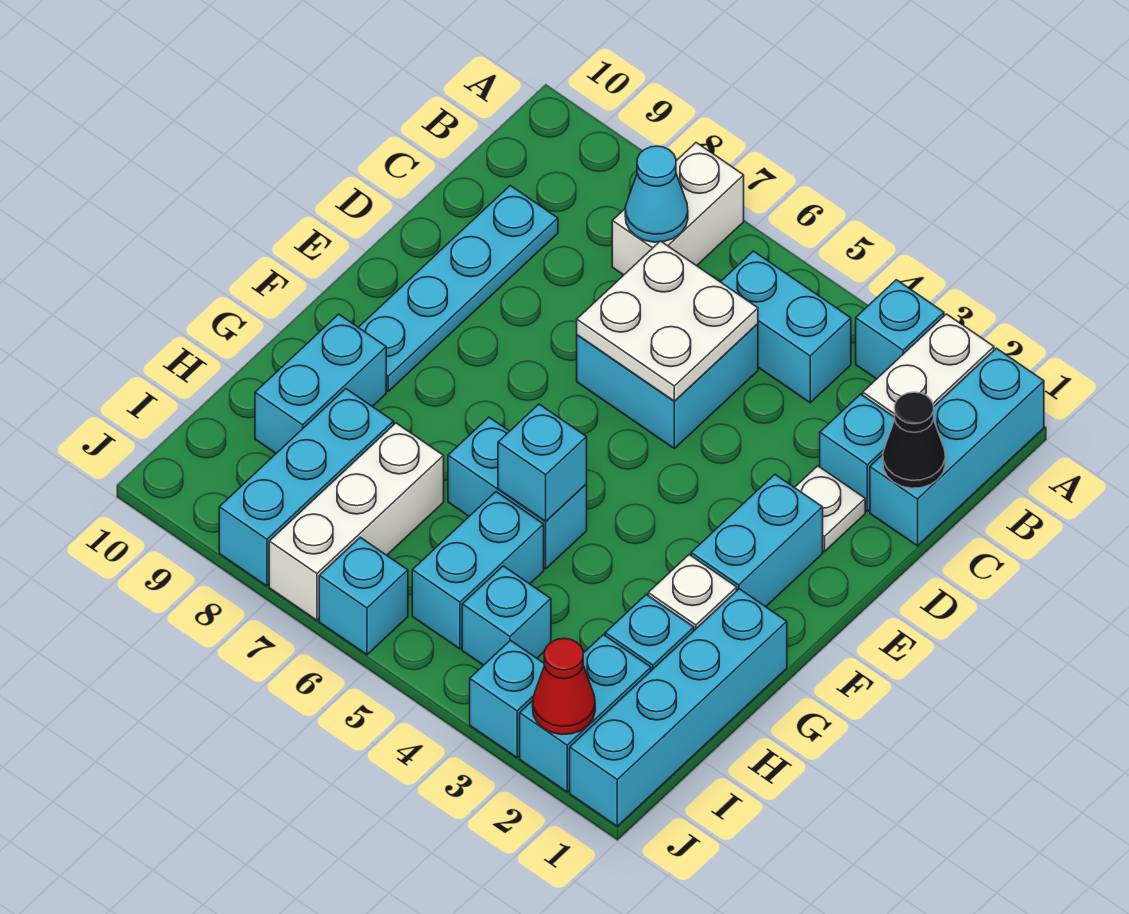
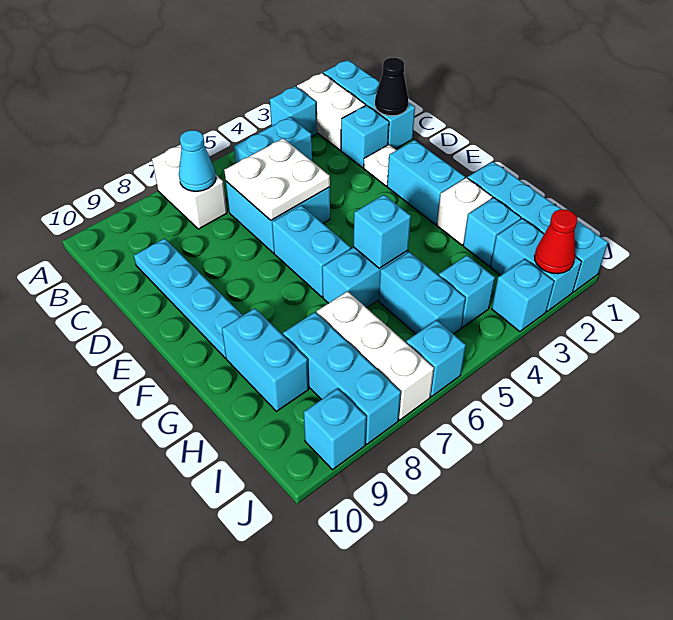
none -> cyan brick E6:F6 level 1
none -> cyan brick J9 level 1

